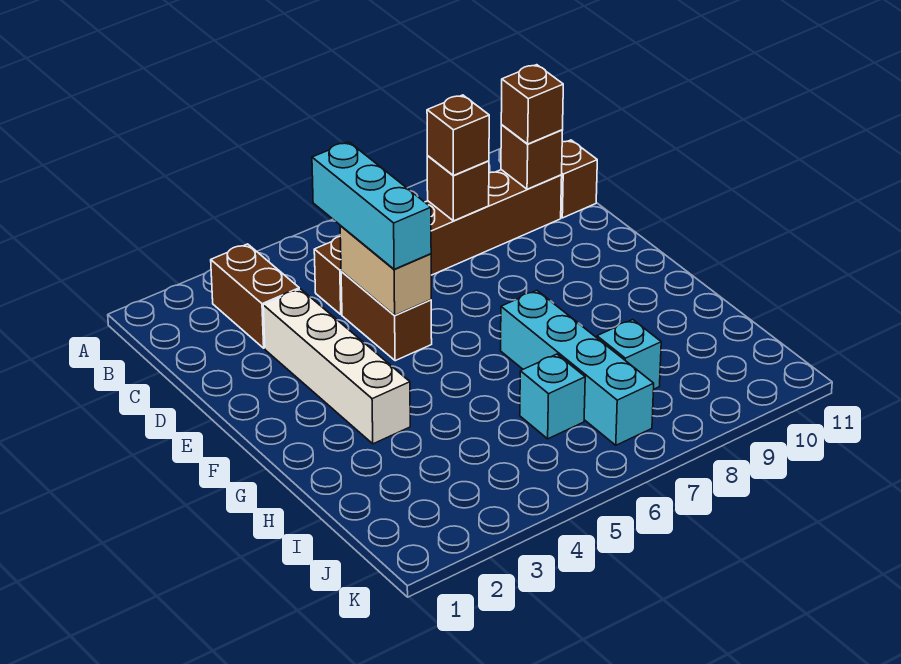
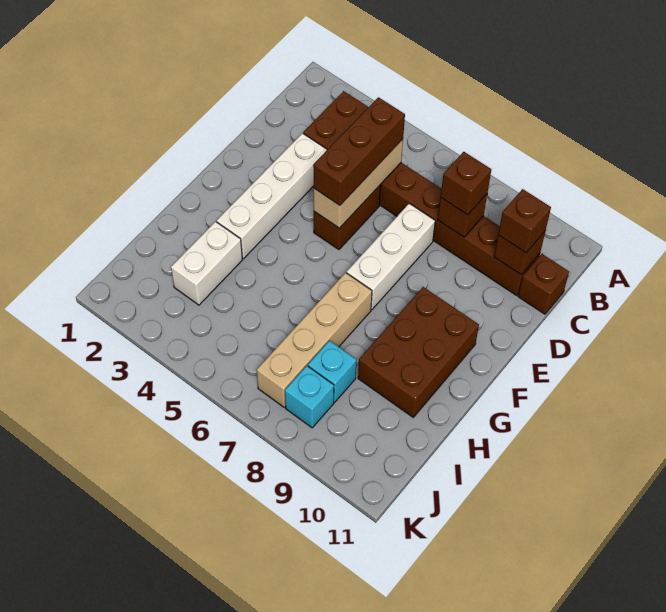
cyan brick C5:E5 level 3 -> brown brick C5:E5 level 3
tan brick D5:E5 level 2 -> tan brick C5:E5 level 2
none -> white brick D7:F7 level 1
none -> brown brick F9:H10 level 1
cyan brick G7:J7 level 1 -> tan brick G7:J7 level 1
none -> white brick H3:I3 level 1
cyan brick I6 level 1 -> cyan brick J8 level 1

